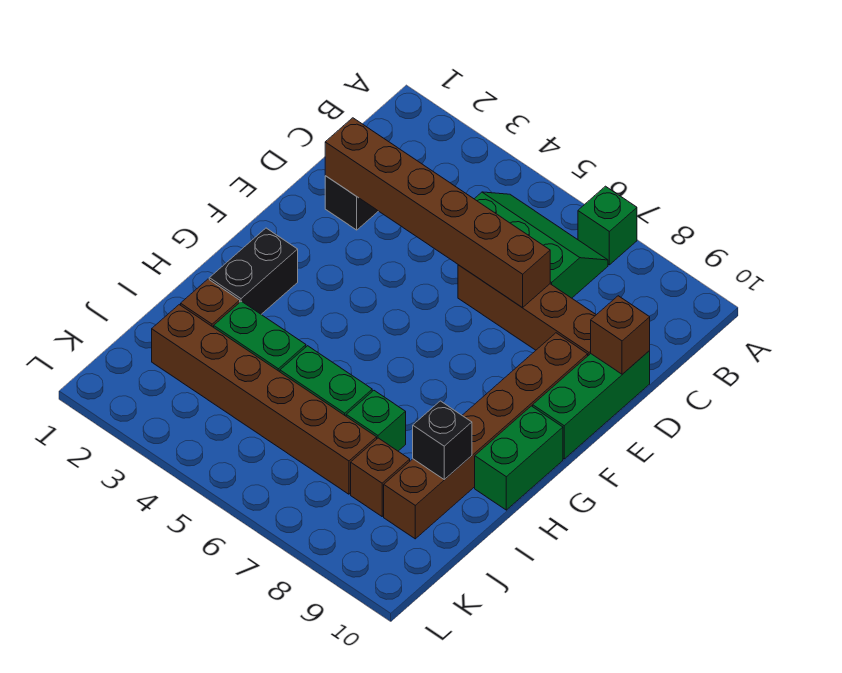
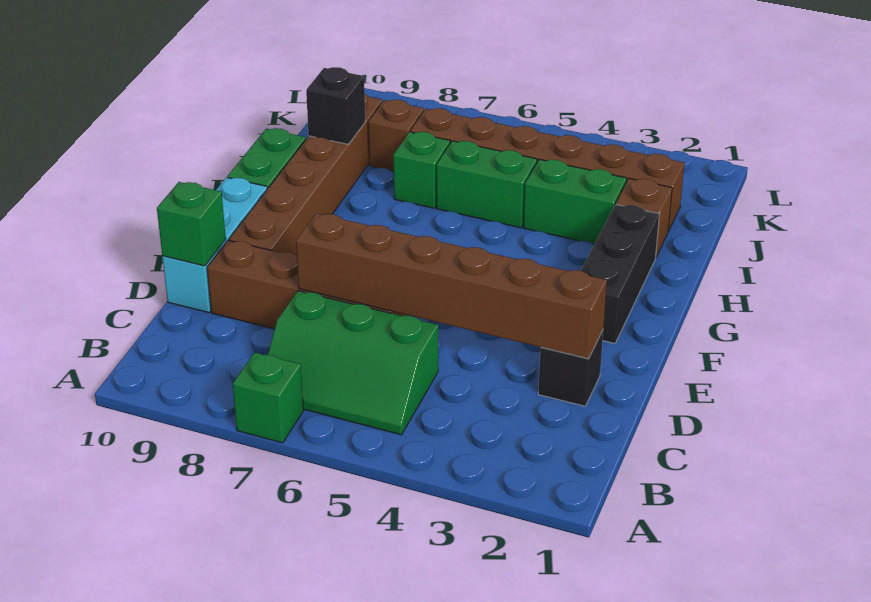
green brick D10:F10 level 1 -> cyan brick D10:F10 level 1
brown brick D10 level 2 -> green brick D10 level 2
black brick G2:H2 level 1 -> black brick F2:H2 level 1

